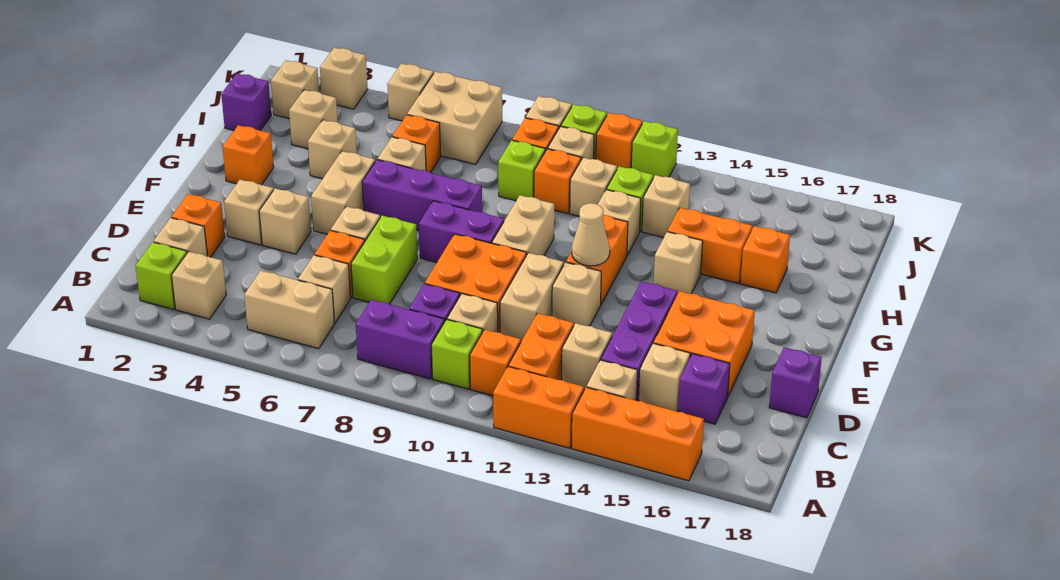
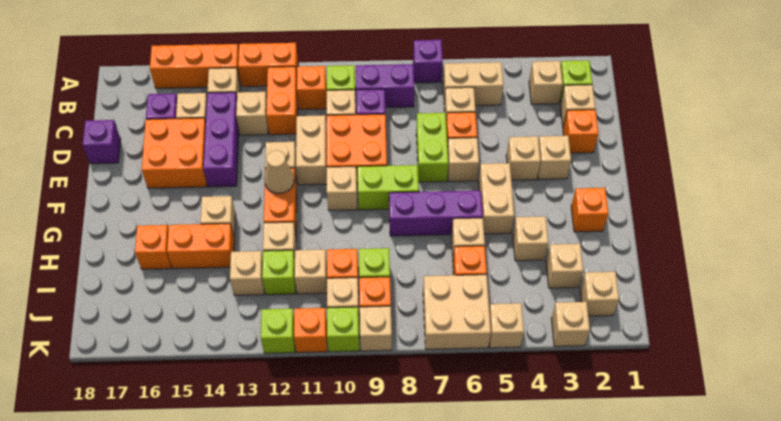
purple brick F8:F9 level 1 -> lime brick F8:F9 level 1
tan brick F10:G10 level 1 -> tan brick F10 level 1
purple brick I1 level 1 -> purple brick A7 level 1

